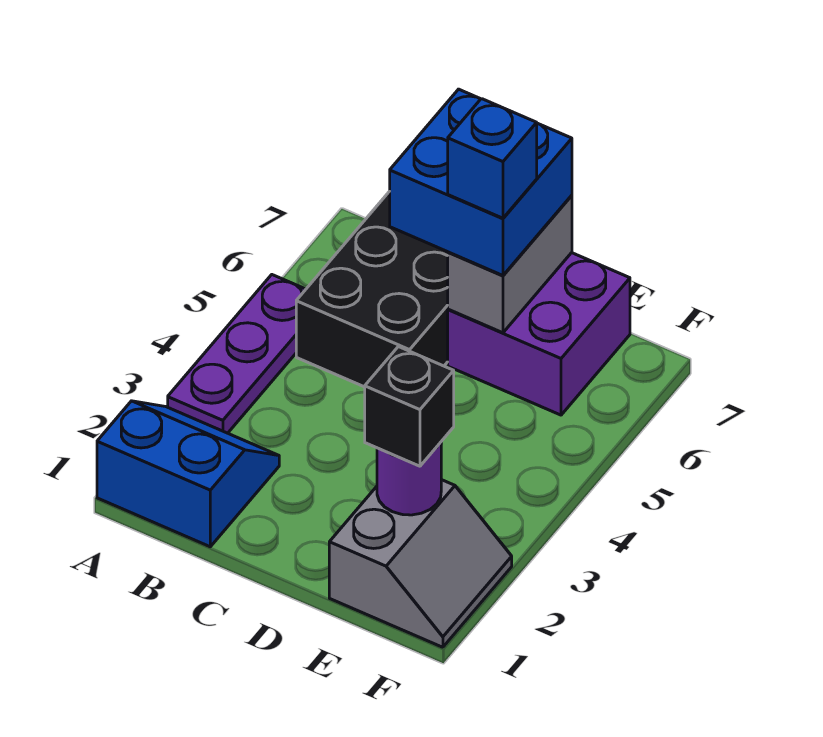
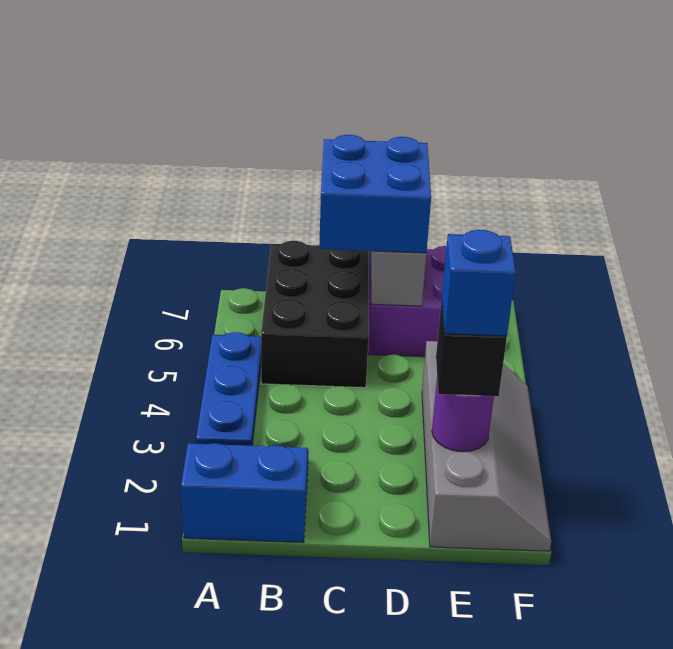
purple plate A3:A5 level 1 -> blue plate A3:A5 level 1
blue brick D6 level 4 -> blue brick E2 level 4
grey slope E1:F2 level 1 top E -> grey slope E1:F4 level 1 top E

